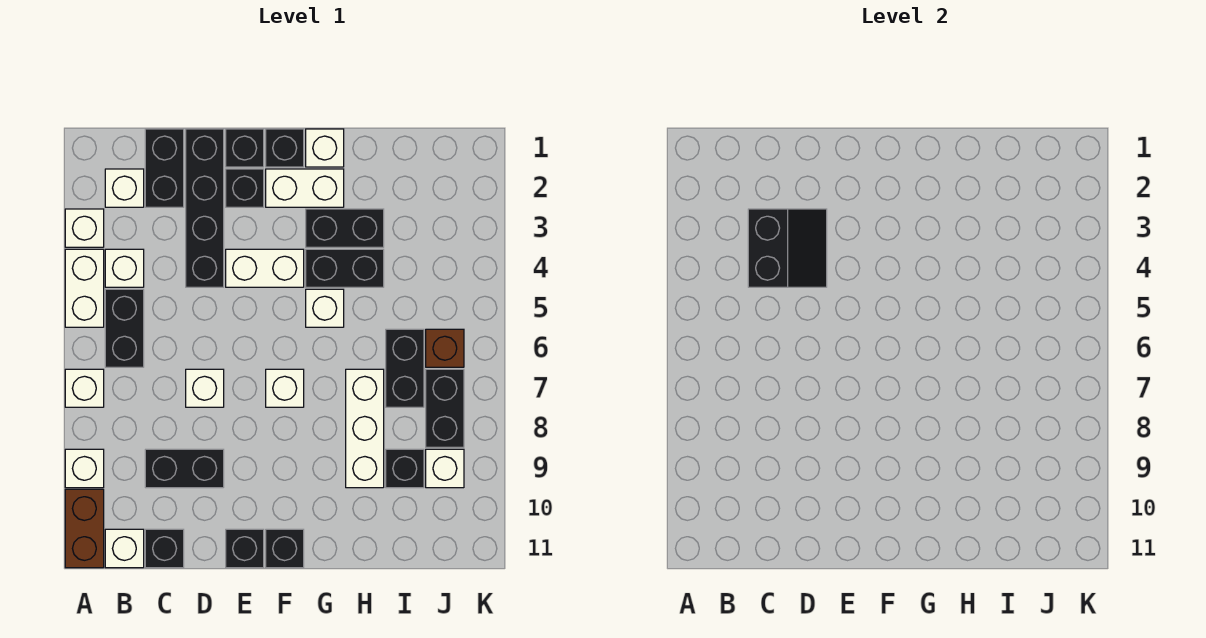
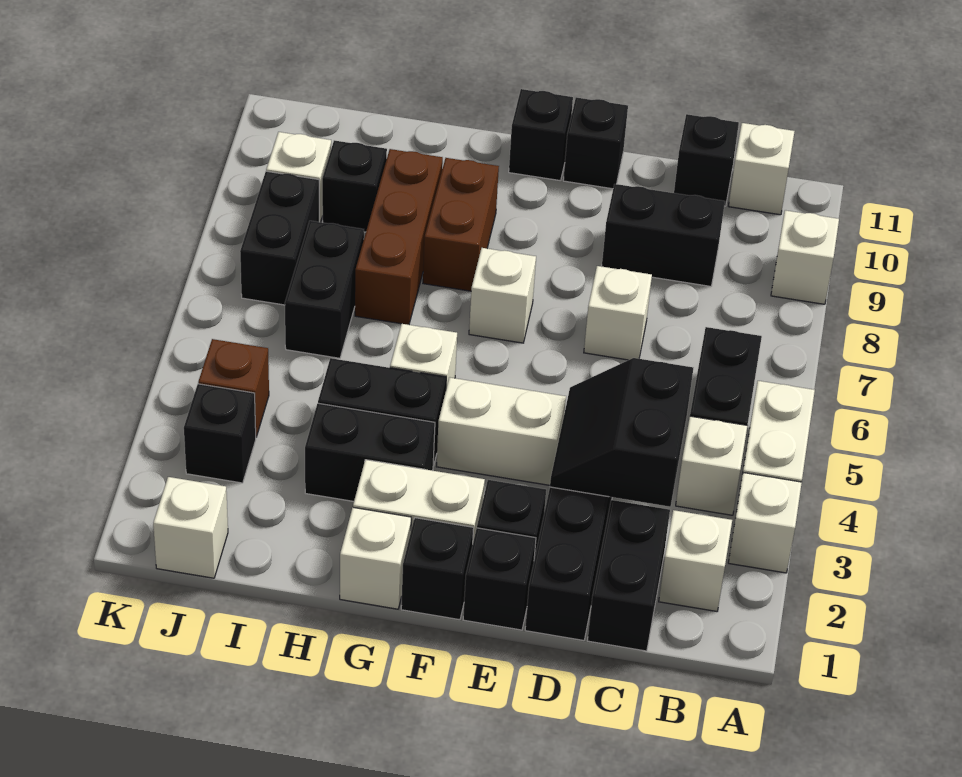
white brick A7 level 1 -> white brick J1 level 1
brown brick A10:A11 level 1 -> brown brick G8:G9 level 1
white brick H7:H9 level 1 -> brown brick H7:H9 level 1
none -> black brick J3 level 1
brown brick J6 level 1 -> brown brick J4 level 1

